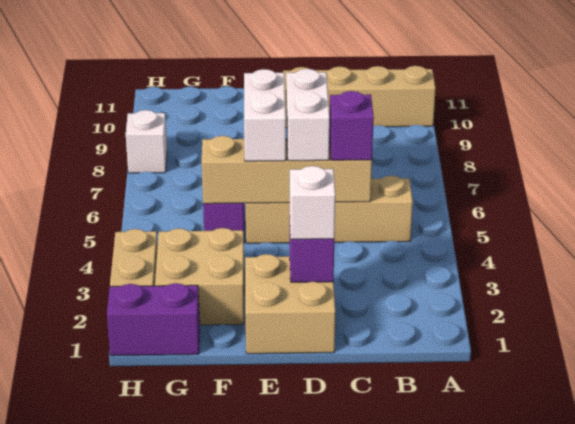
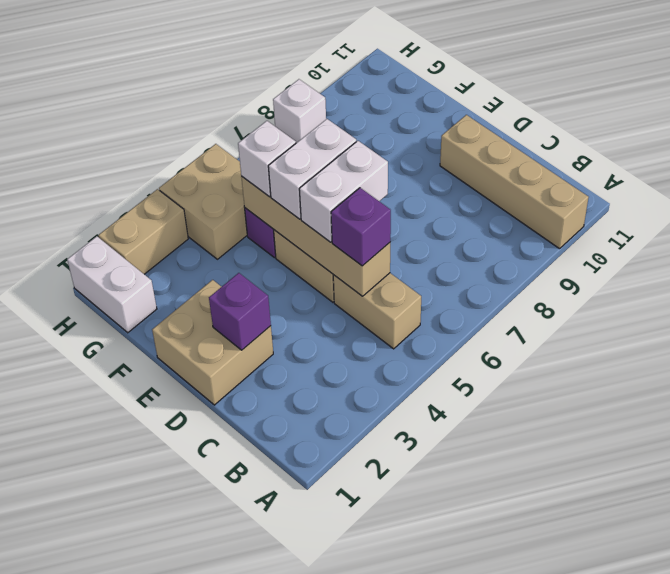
white brick D2 level 3 -> white brick F5 level 3
tan brick F2:G3 level 1 -> tan brick G4:H5 level 1
purple brick G1:H1 level 1 -> white brick G1:H1 level 1

